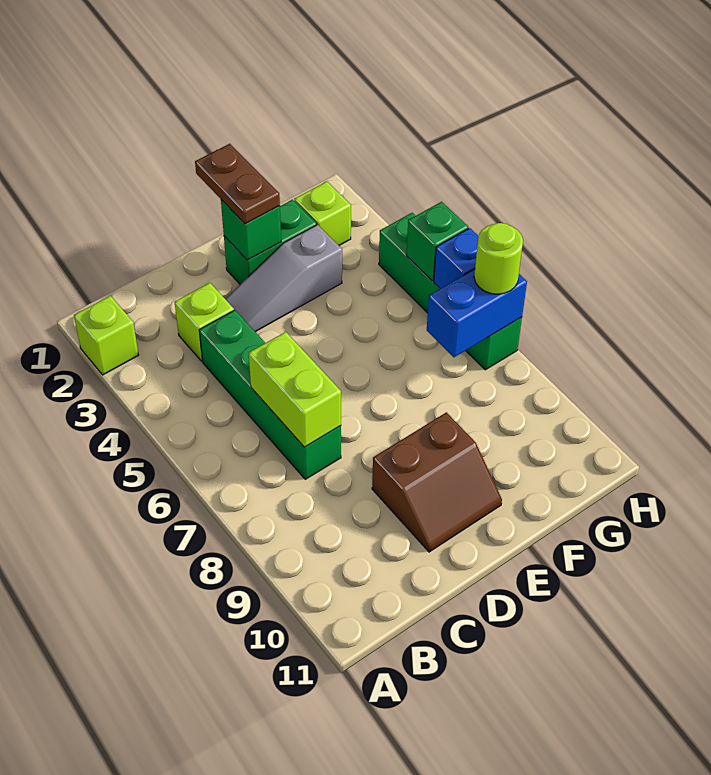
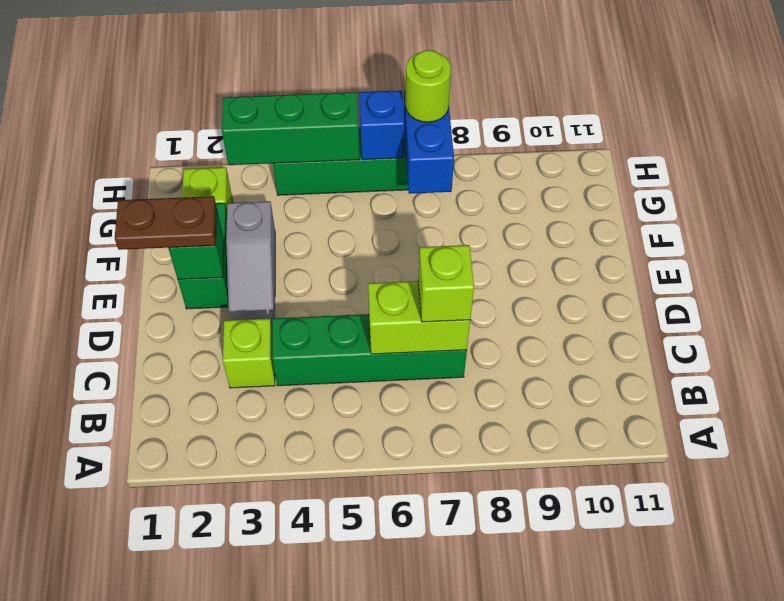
lime brick A2 level 1 -> lime brick C7 level 3
brown slope D9:E10 level 1 top 9 -> none
green brick H5 level 2 -> green brick H3:H5 level 2

